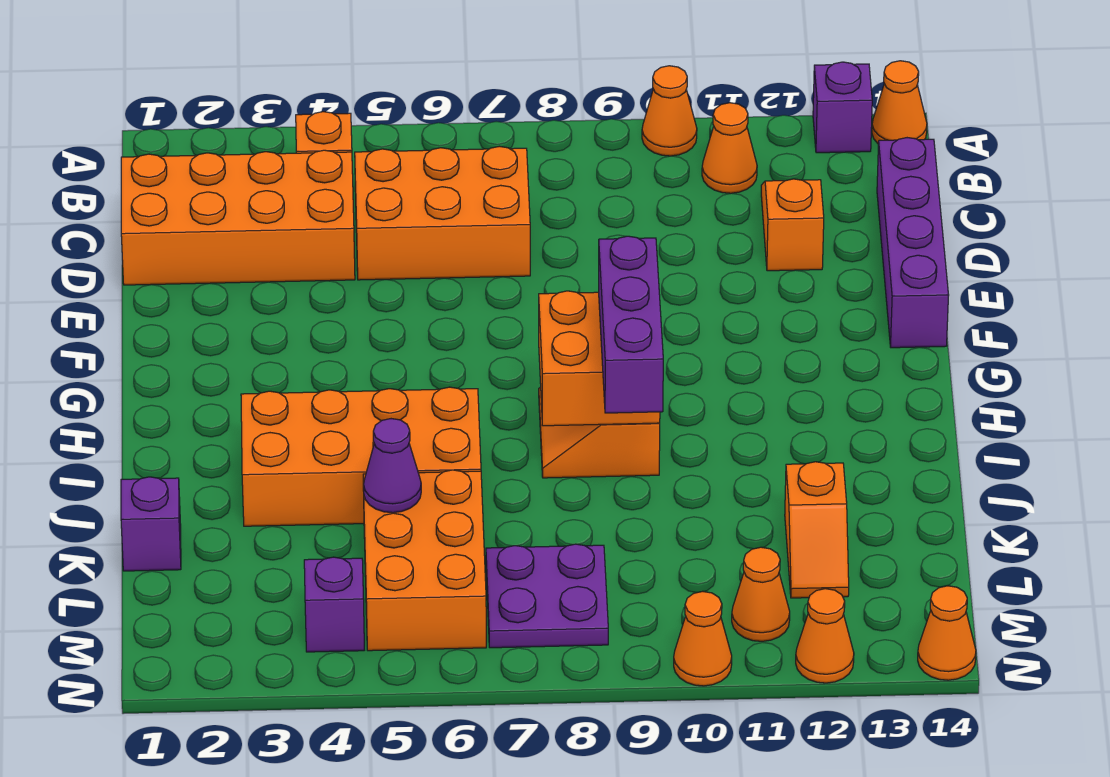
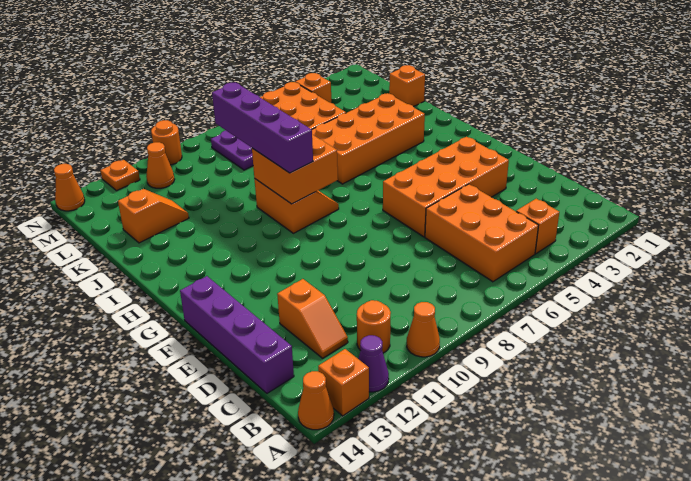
purple brick A13 level 1 -> orange brick A13 level 1
orange cone B11 level 1 -> orange round brick B11 level 1
orange brick C1:D4 level 1 -> orange brick E3:F6 level 1
orange brick C5:D7 level 1 -> orange brick B5:D6 level 1
purple brick H9:J9 level 3 -> purple brick H9:K9 level 3
purple brick K1 level 1 -> orange brick K1 level 1
purple cone K5 level 2 -> purple cone A12 level 1
orange slope K12:L12 level 1 top K -> orange slope K12:K13 level 1 top 13
purple brick M4 level 1 -> orange brick M4 level 1
orange cone N10 level 1 -> orange round brick N10 level 1
orange cone N12 level 1 -> orange plate N12 level 1

